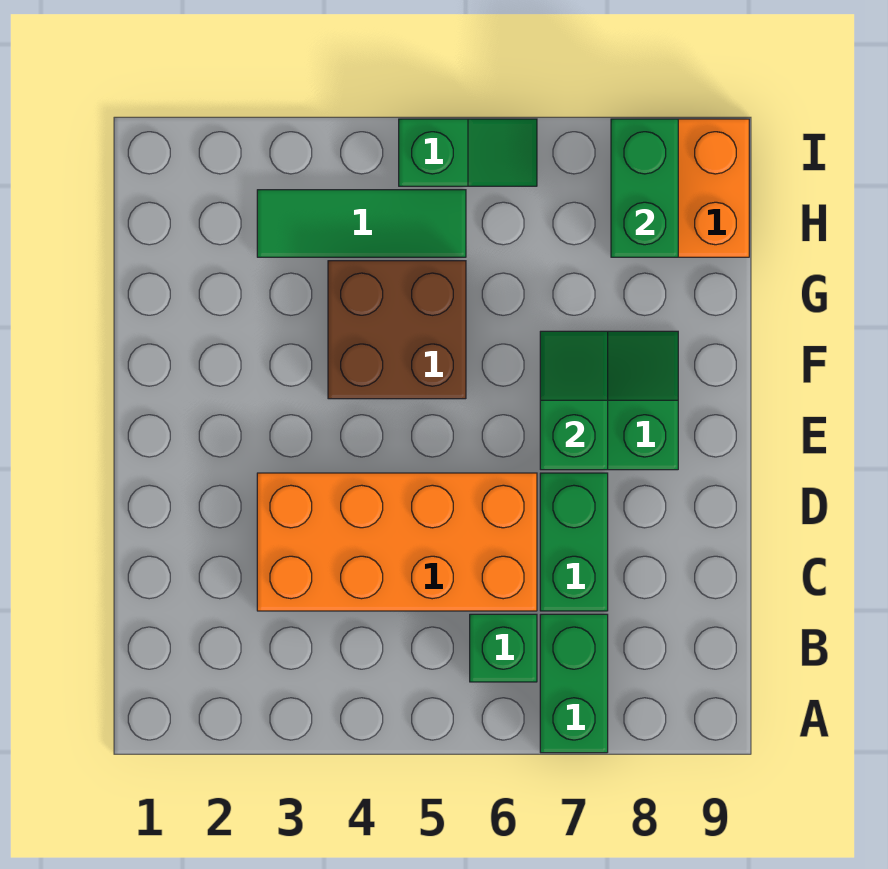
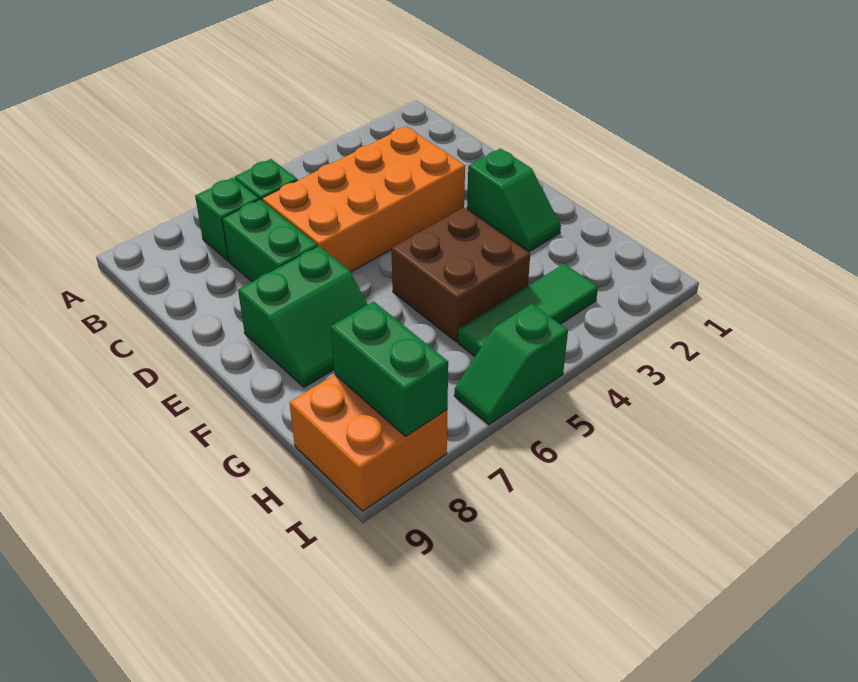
green brick A7:B7 level 1 -> green brick B7 level 1
green slope E7:F7 level 2 top E -> green slope E2:F2 level 1 top E

